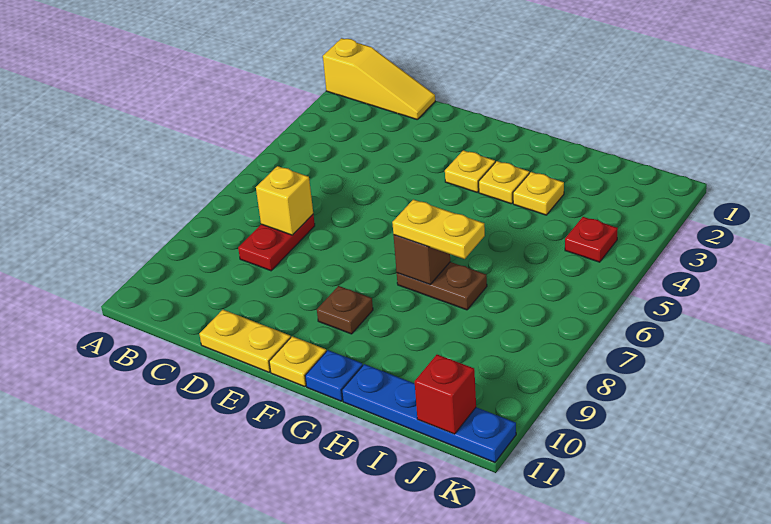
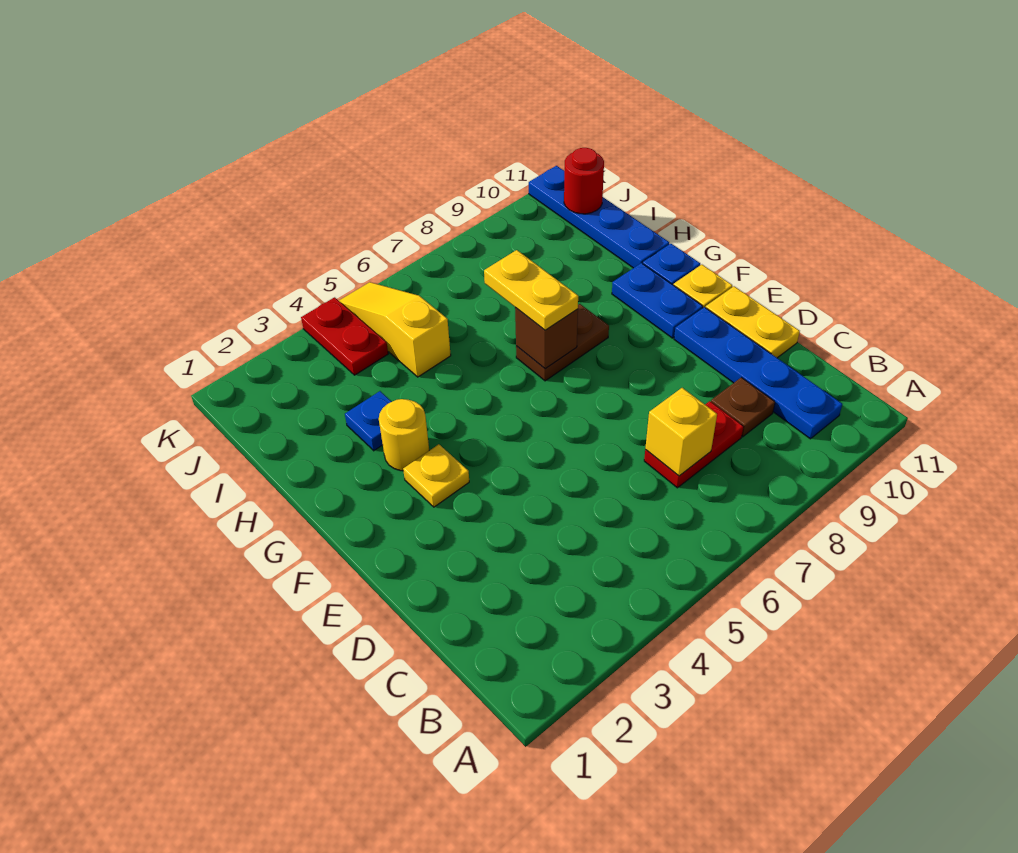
yellow slope A1:C1 level 1 top A -> yellow slope I5:K5 level 1 top I
none -> blue plate B10:E10 level 1
brown plate F9 level 1 -> brown plate C9 level 1
none -> blue plate F10:G10 level 1
yellow plate G3 level 1 -> yellow round brick G3 level 1
brown plate G7:H7 level 1 -> brown plate G7:G8 level 1
yellow plate H3 level 1 -> blue plate H3 level 1
red plate J4 level 1 -> red plate J4:K4 level 1
red brick J11 level 2 -> red round brick J11 level 2

